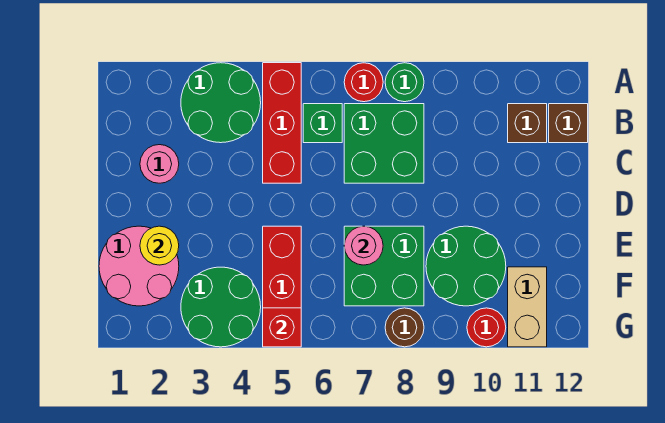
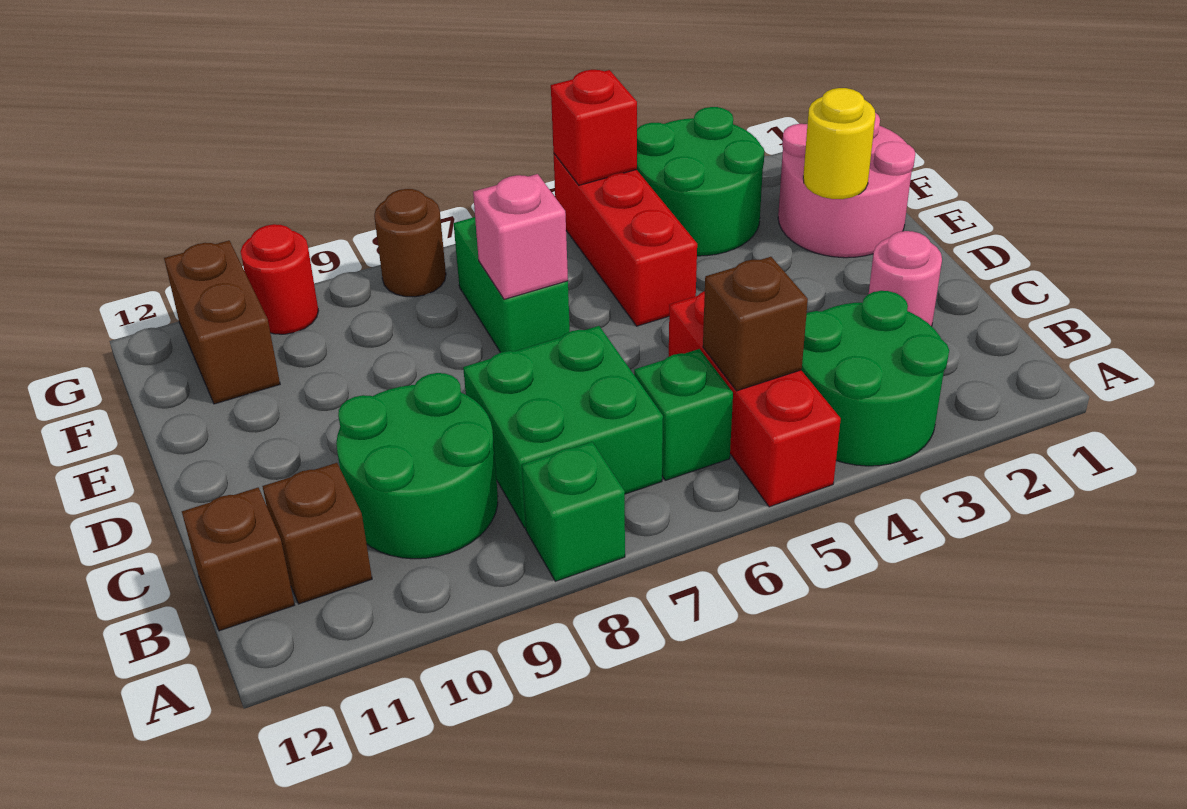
red round brick A7 level 1 -> none
green round brick A8 level 1 -> green brick A8 level 1
none -> brown brick B5 level 2
green brick E7:F8 level 1 -> green brick E7:F7 level 1
pink round brick E7 level 2 -> pink brick E7 level 2
green round brick E9:F10 level 1 -> green round brick B9:C10 level 1
tan brick F11:G11 level 1 -> brown brick F11:G11 level 1

